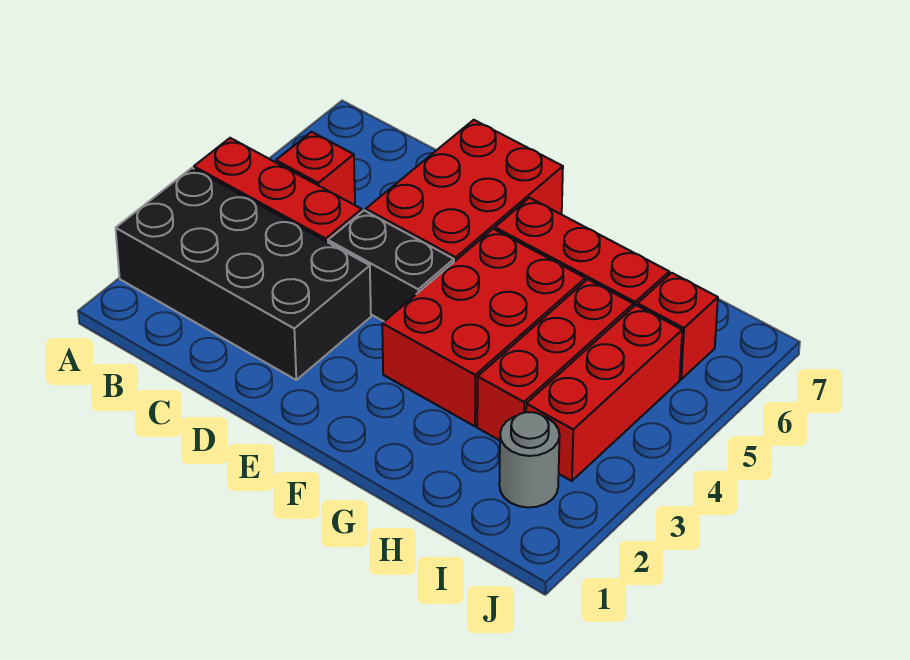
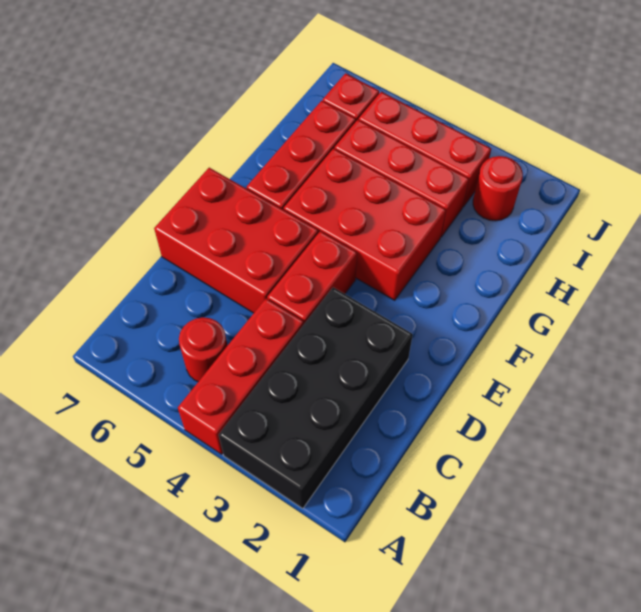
red brick B5 level 1 -> red round brick B5 level 1
black brick D4:E4 level 1 -> red brick D4:E4 level 1
grey round brick I2 level 1 -> red round brick I2 level 1

